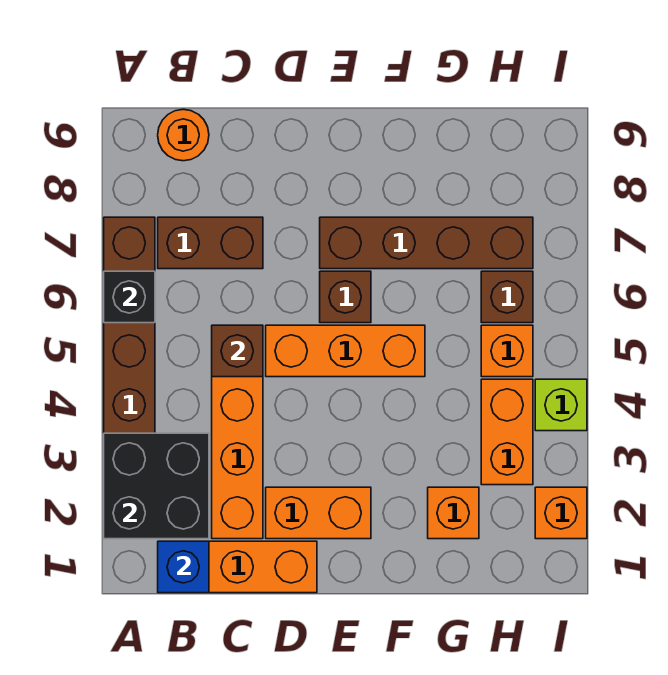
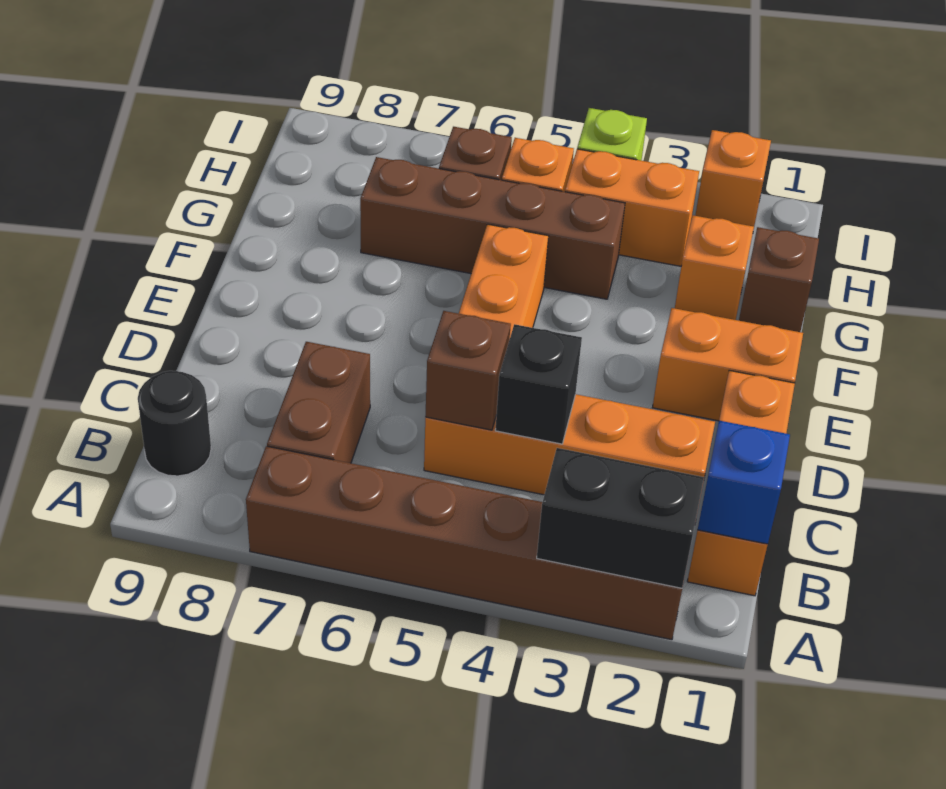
black brick A2:B3 level 2 -> black brick A2:A3 level 2
black brick A6 level 2 -> black brick C4 level 2
orange round brick B9 level 1 -> black round brick B9 level 1
orange brick D2:E2 level 1 -> orange brick E1:E2 level 1
brown brick E6 level 1 -> brown brick G1 level 1
brown brick E7:H7 level 1 -> brown brick G4:G7 level 1

